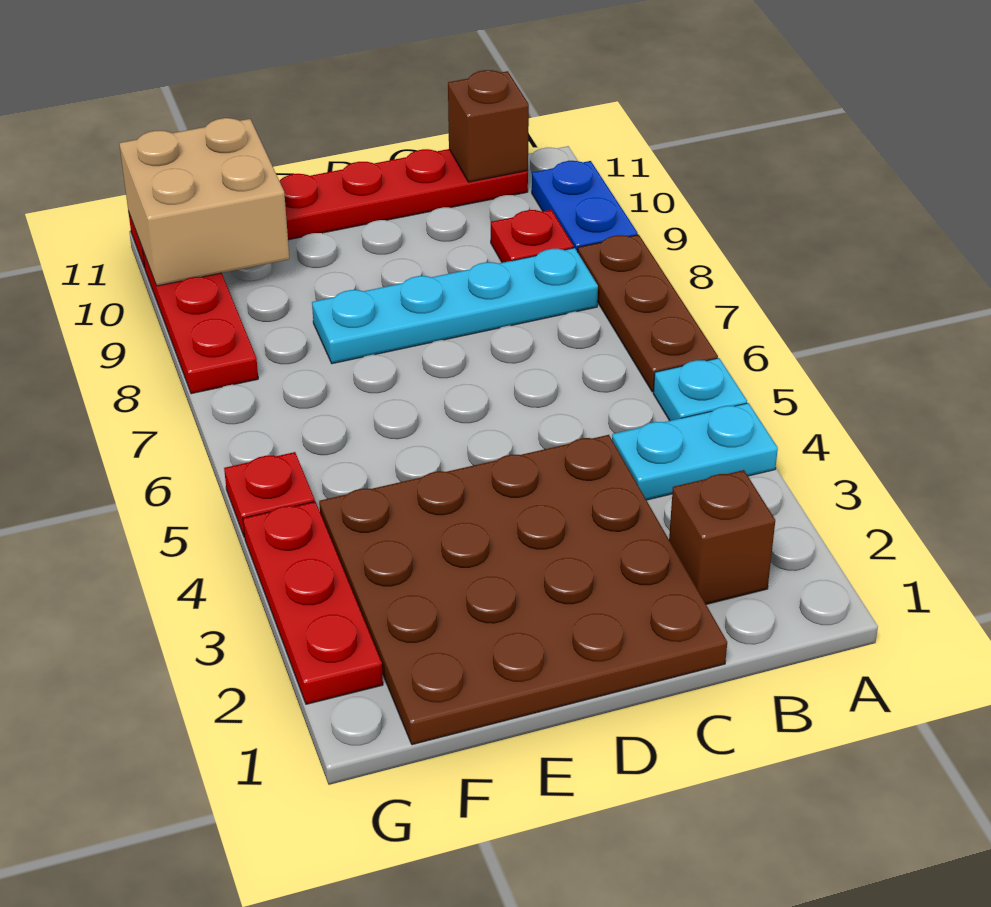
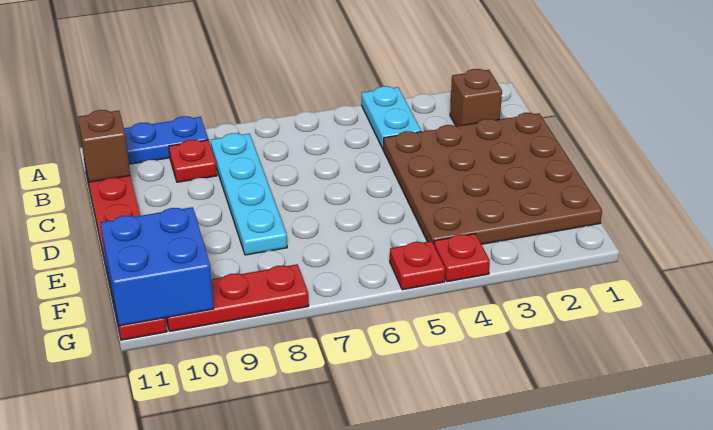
cyan plate A5 level 1 -> none
brown plate A6:A8 level 1 -> none
tan brick F10:G11 level 2 -> blue brick F10:G11 level 2
red plate G2:G4 level 1 -> red plate G4 level 1

